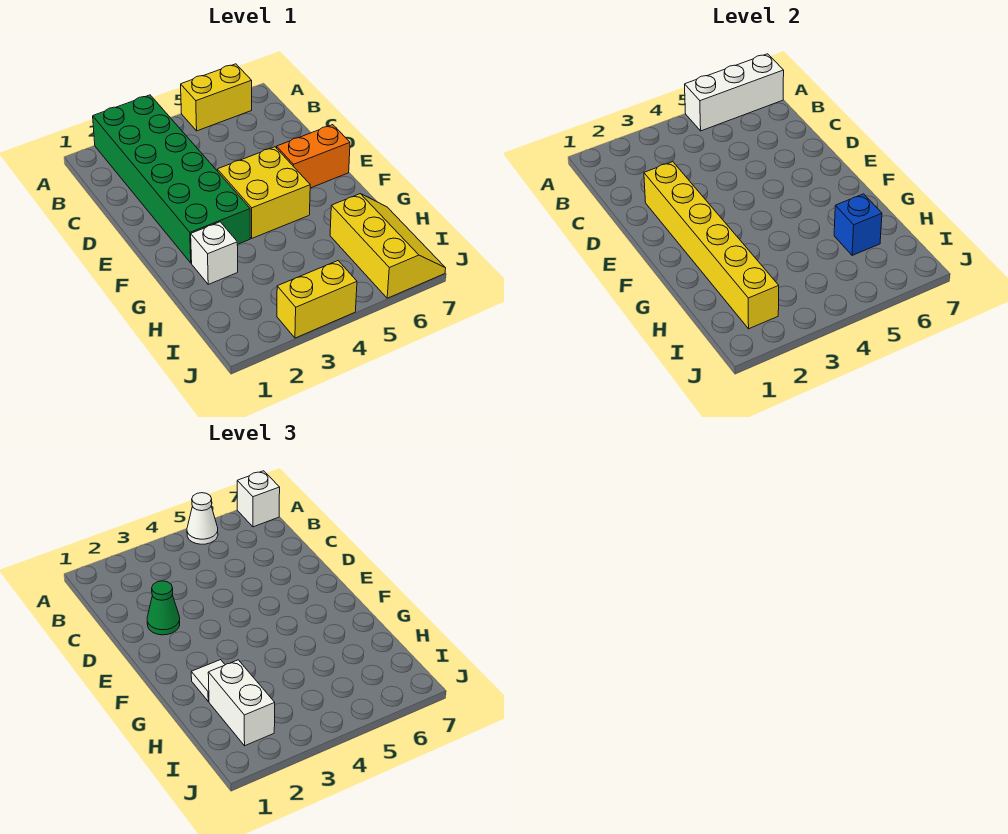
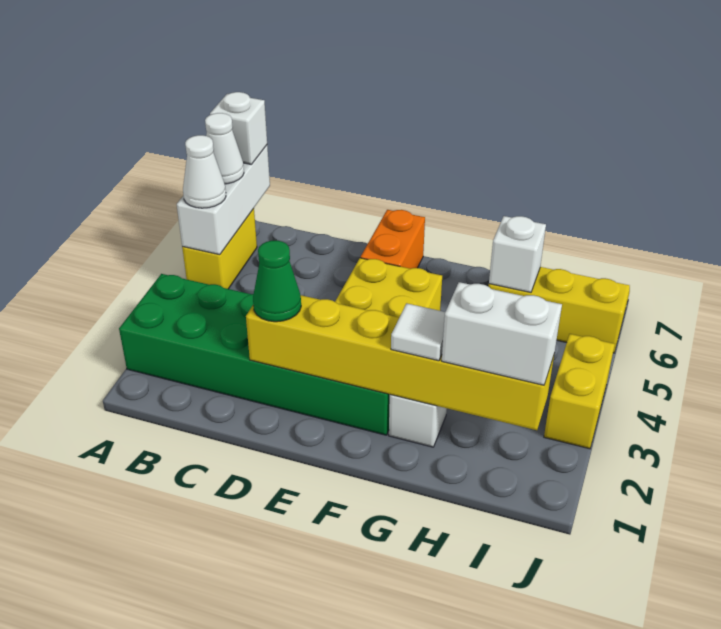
none -> white cone A6 level 3
blue brick H6 level 2 -> white brick H6 level 2

